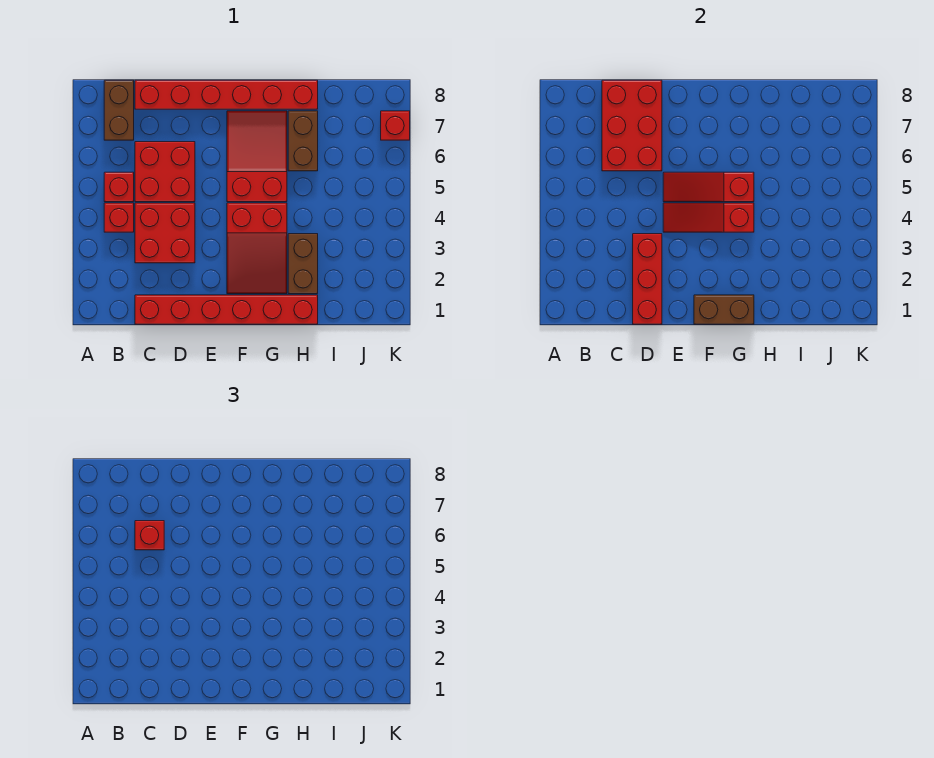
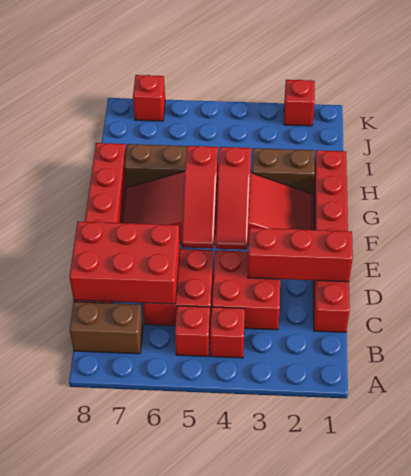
red brick C6 level 3 -> red brick K2 level 1
brown brick F1:G1 level 2 -> none

